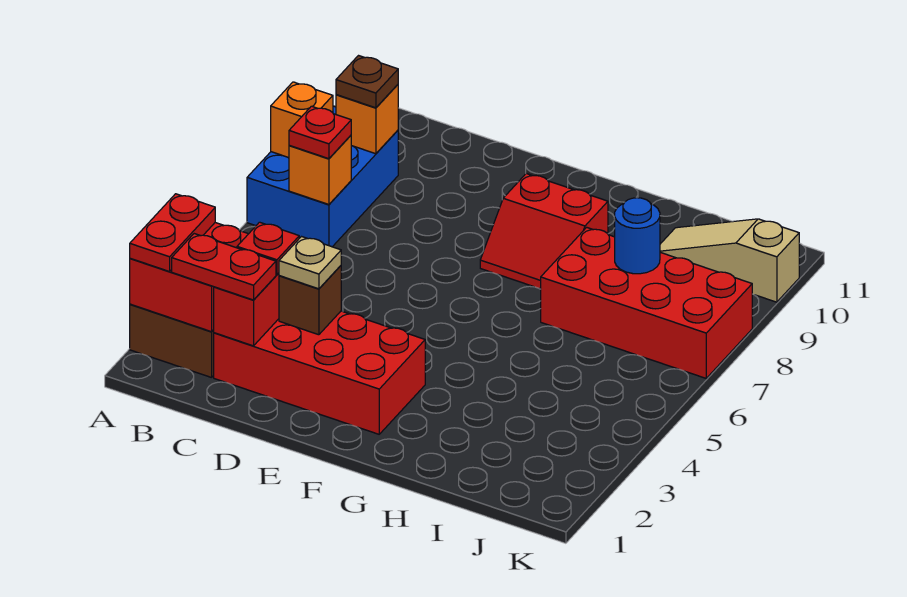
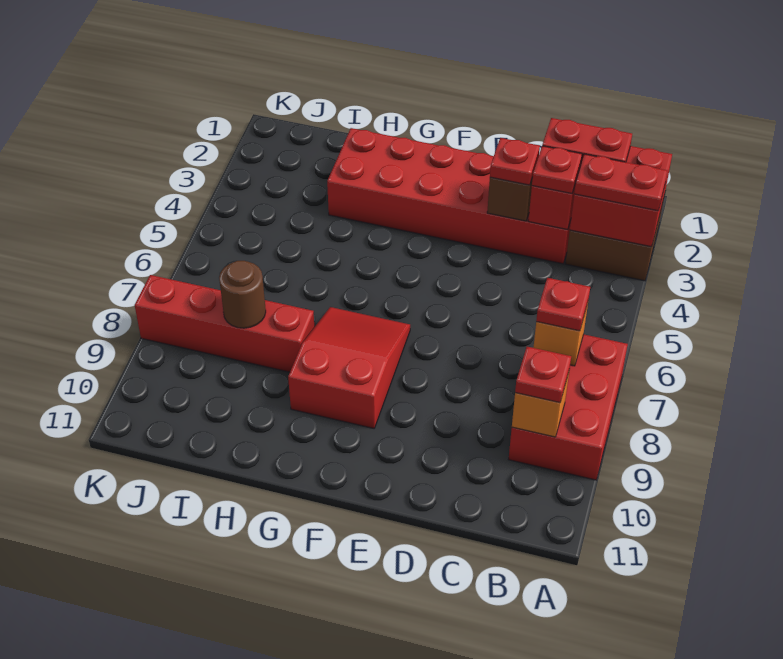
red plate A2:A3 level 3 -> red plate A3:B3 level 3
blue brick A7:B9 level 1 -> red brick A7:B9 level 1
orange brick A8 level 2 -> none
brown plate B9 level 3 -> red plate B9 level 3
red brick C2:F3 level 1 -> red brick C2:H3 level 1
tan plate D3 level 3 -> red plate D3 level 3
red slope F8:G9 level 1 top 9 -> red slope F7:G9 level 1 top 9
red brick H7:K8 level 1 -> red brick H8:K8 level 1
blue round brick I8 level 2 -> brown round brick I8 level 2
tan slope I10:K10 level 1 top K -> none

